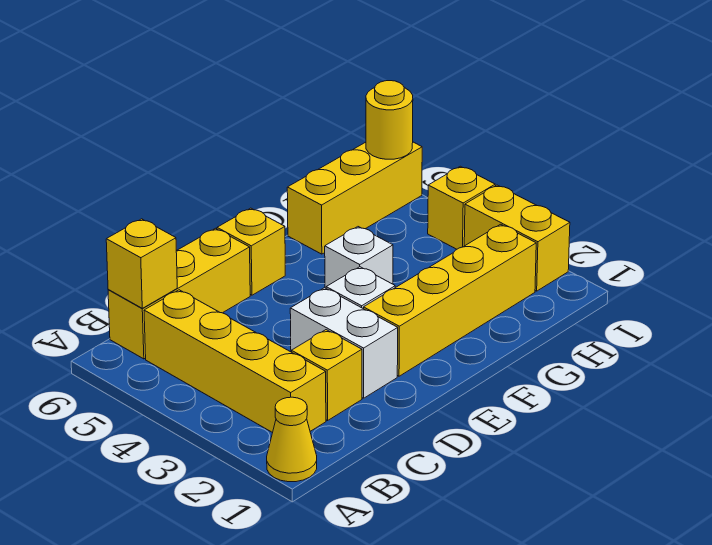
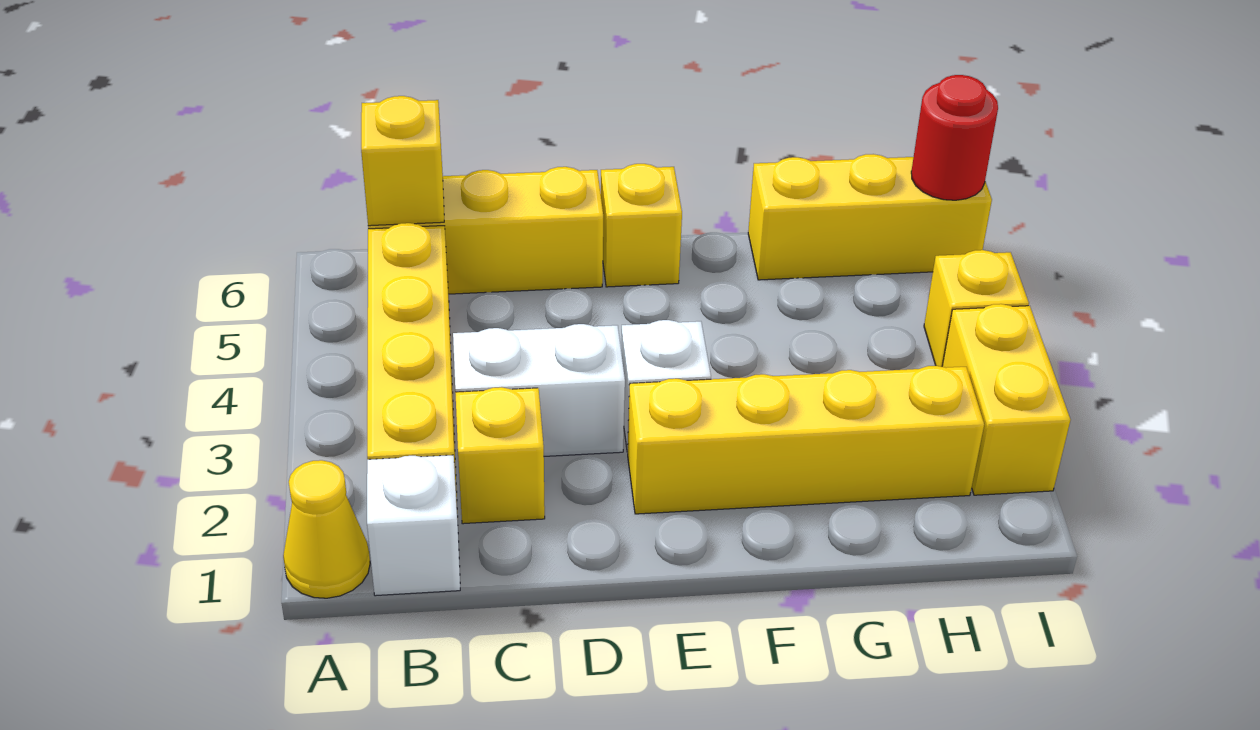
white brick D2:D3 level 1 -> white brick C3:D3 level 1
white brick F4 level 1 -> white brick B1 level 1
yellow round brick I6 level 2 -> red round brick I6 level 2

